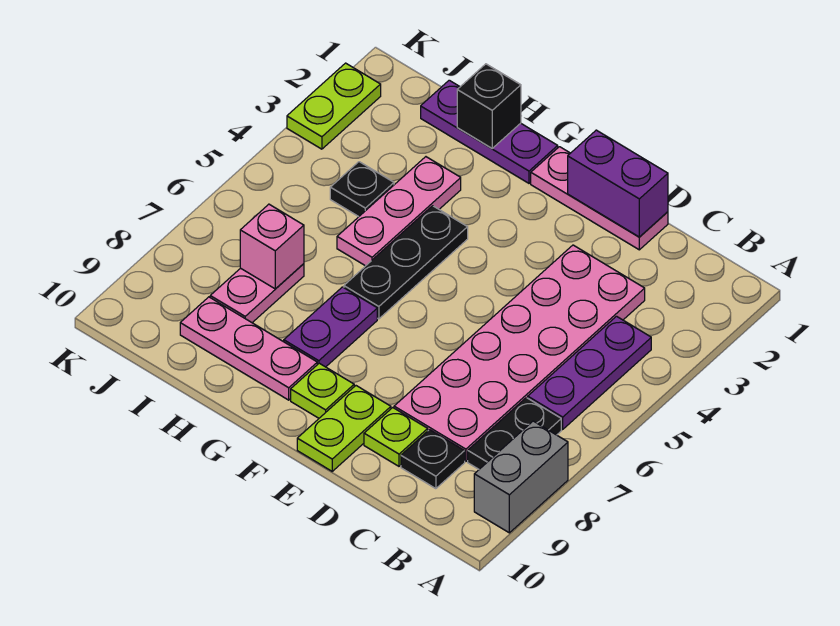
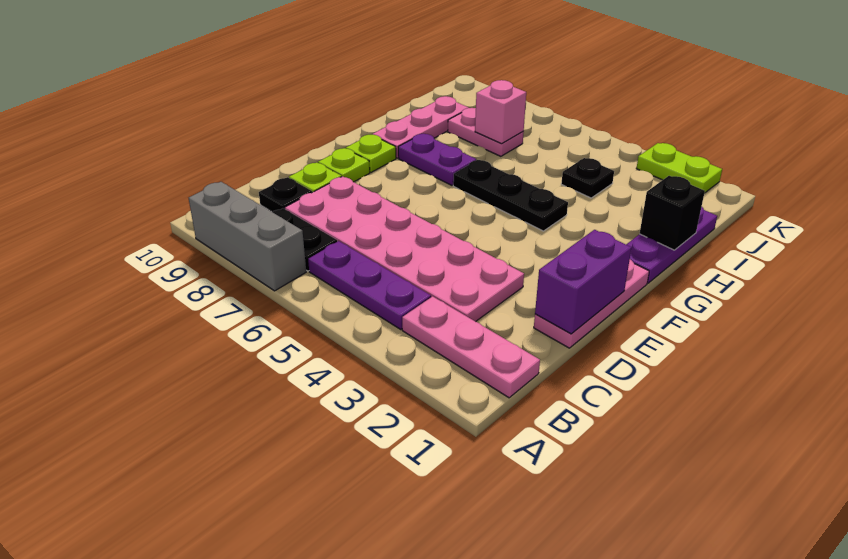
grey brick A8:A9 level 1 -> grey brick A7:A9 level 1
lime plate E9:E10 level 1 -> lime plate E9 level 1
pink plate H3:H5 level 1 -> pink plate B1:B3 level 1

